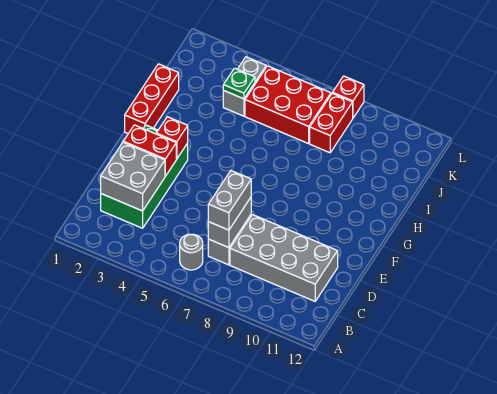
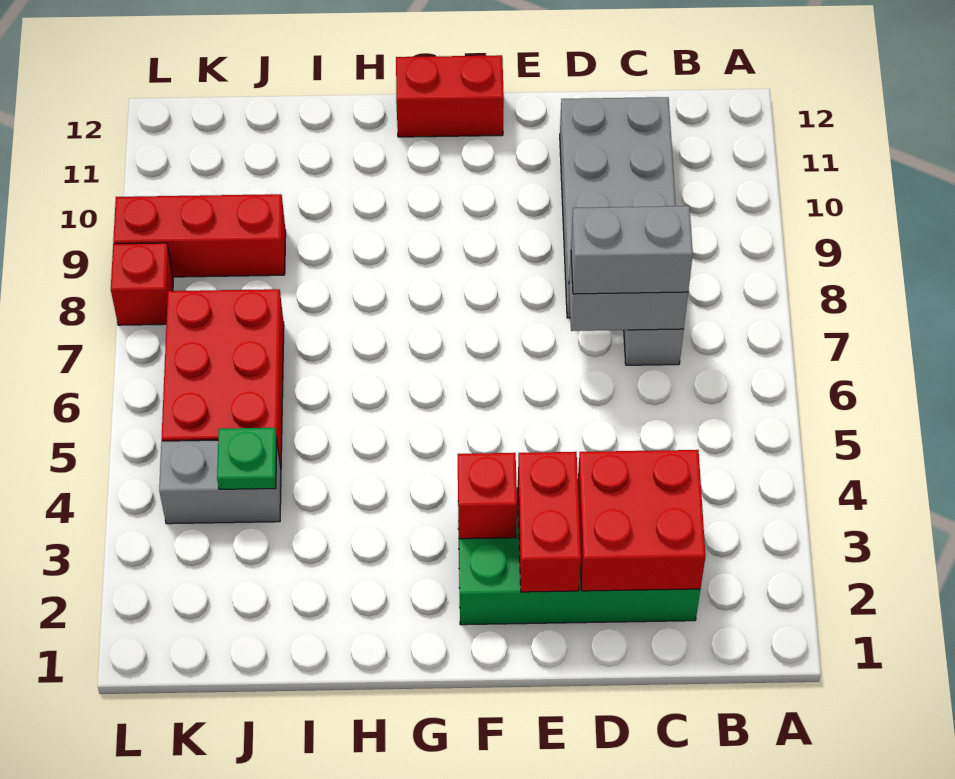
grey round brick B6 level 1 -> none
grey brick C2:D3 level 2 -> red brick C2:D3 level 2
red brick G1:I1 level 1 -> red brick J9:L9 level 1
red brick J8:K8 level 1 -> red brick F12:G12 level 1

